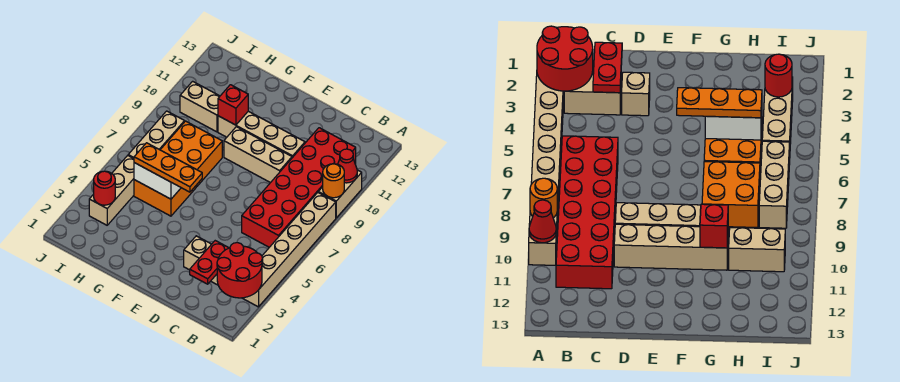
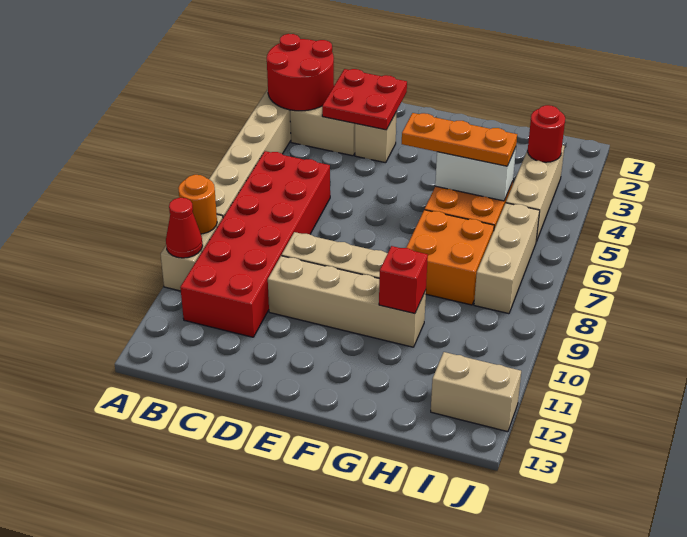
red plate C2:C3 level 2 -> red plate C2:D3 level 2
tan brick H10:I10 level 1 -> tan brick I12:J12 level 1

